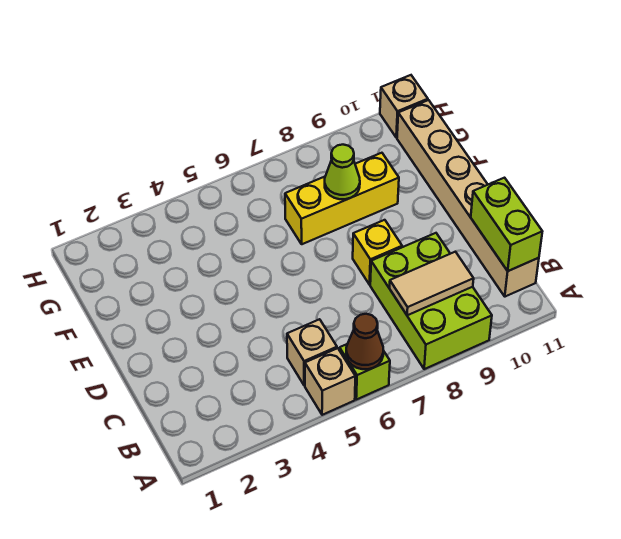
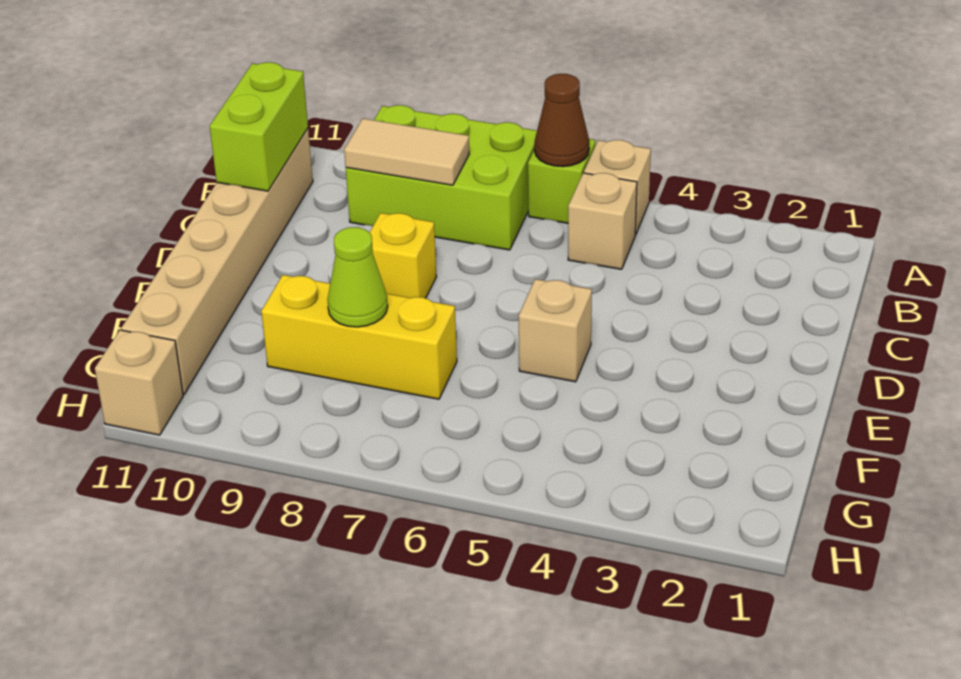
lime brick A8:C9 level 1 -> lime brick A7:B9 level 1
none -> tan brick E5 level 1

